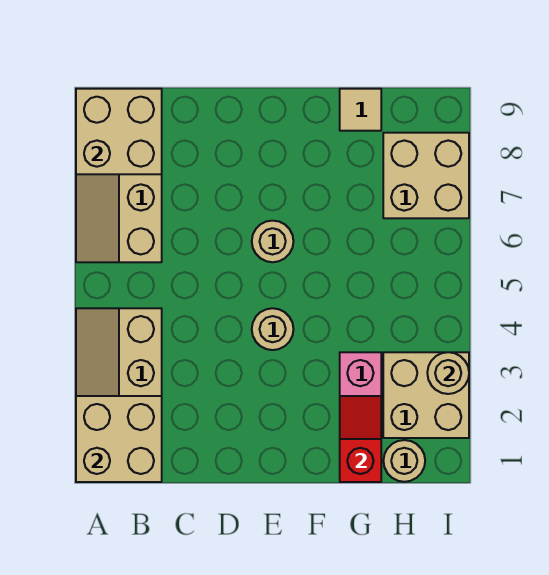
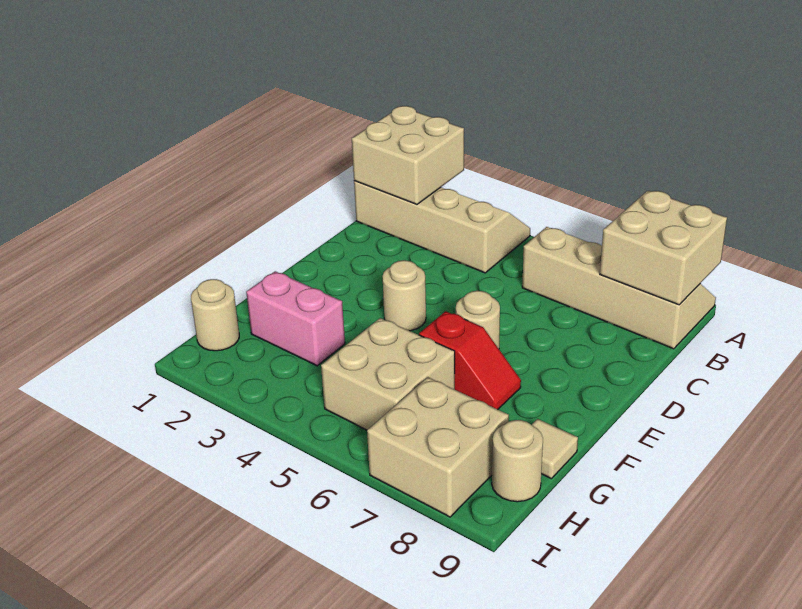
red slope G1:G2 level 2 top 1 -> red slope F6:F7 level 1 top 6
tan brick H2:I3 level 1 -> tan brick G5:H6 level 1
tan round brick I3 level 2 -> tan round brick H9 level 1

